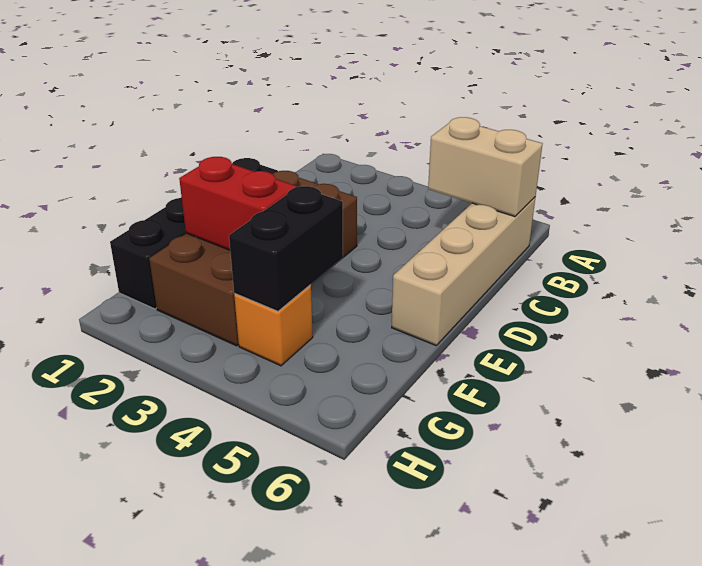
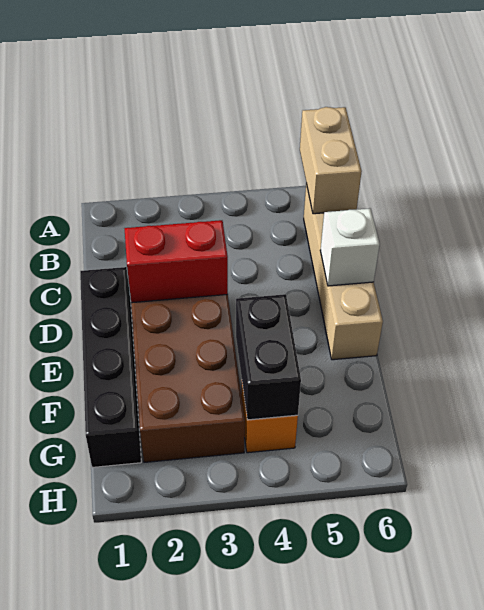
tan brick B5:B6 level 2 -> tan brick A6:B6 level 2
none -> white brick D6 level 2
red brick F2:F3 level 2 -> red brick D2:D3 level 2

